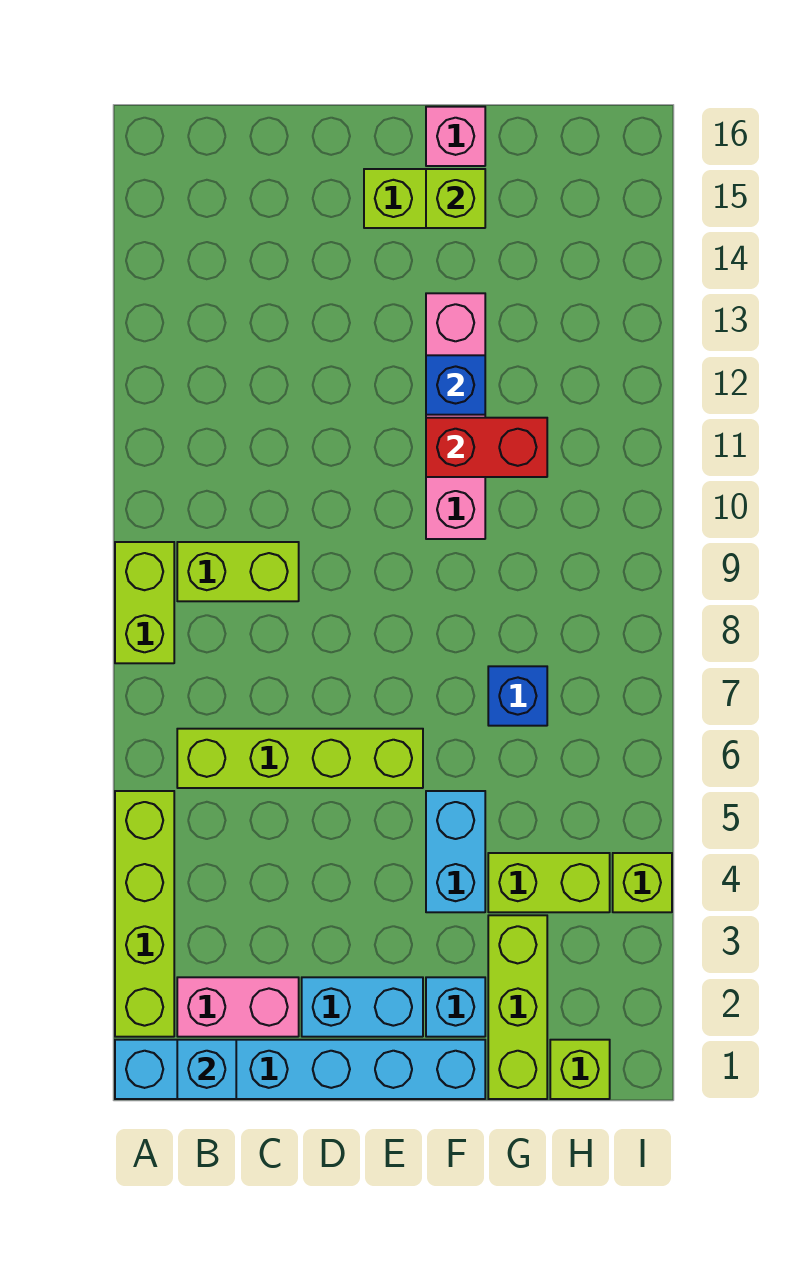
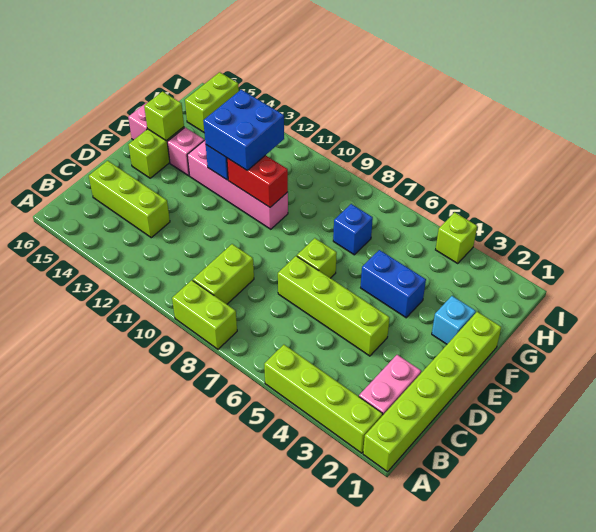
cyan brick A1:F1 level 1 -> lime brick A1:F1 level 1
cyan brick B1 level 2 -> none
lime brick B6:E6 level 1 -> lime brick D4:D7 level 1
cyan brick D2:E2 level 1 -> none
cyan brick F4:F5 level 1 -> blue brick F4:F5 level 1
red brick F11:G11 level 2 -> red brick F10:F11 level 2
none -> blue brick F11:G12 level 3
none -> pink brick F14 level 1
lime brick G1:G3 level 1 -> lime brick C13:C15 level 1
lime brick G4:H4 level 1 -> lime brick H15:I15 level 1
lime brick H1 level 1 -> lime brick E7 level 1

